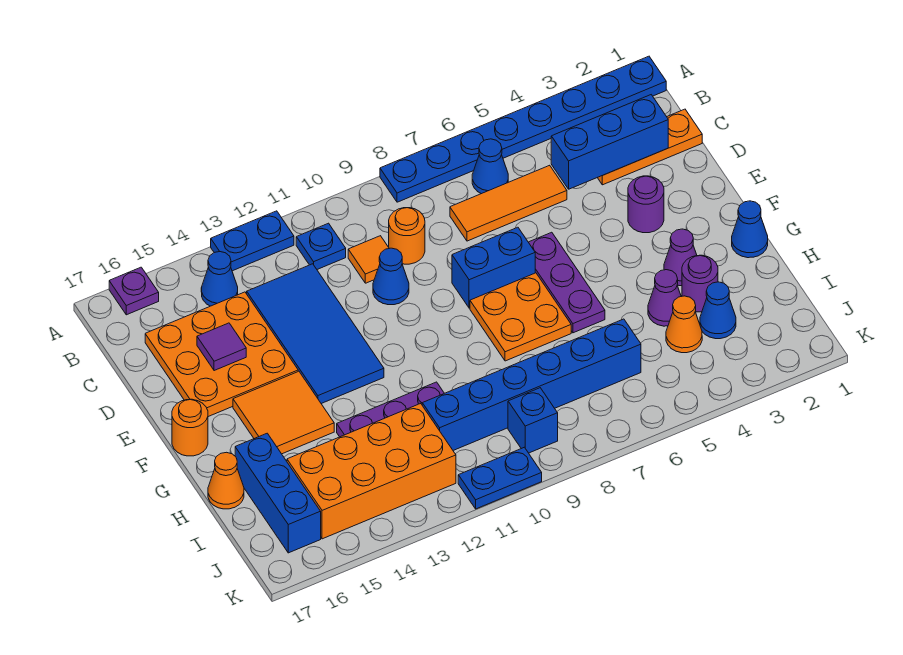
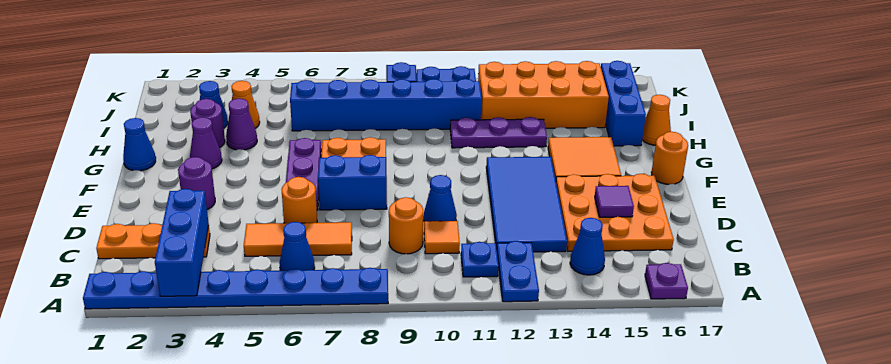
blue plate A12:A13 level 1 -> blue plate A12:B12 level 1
blue brick C2:C4 level 2 -> blue brick A3:C3 level 2
none -> orange round brick D6 level 1

